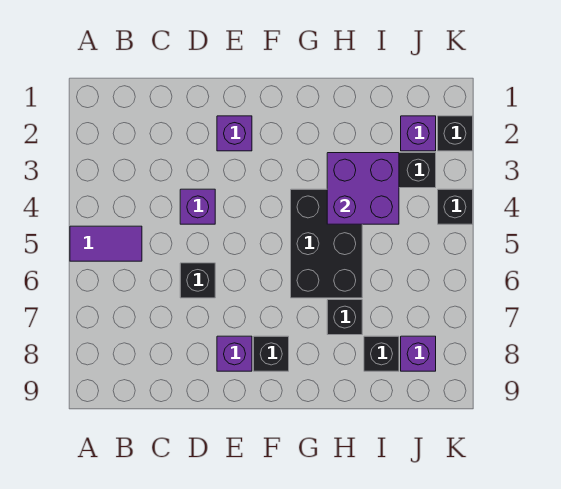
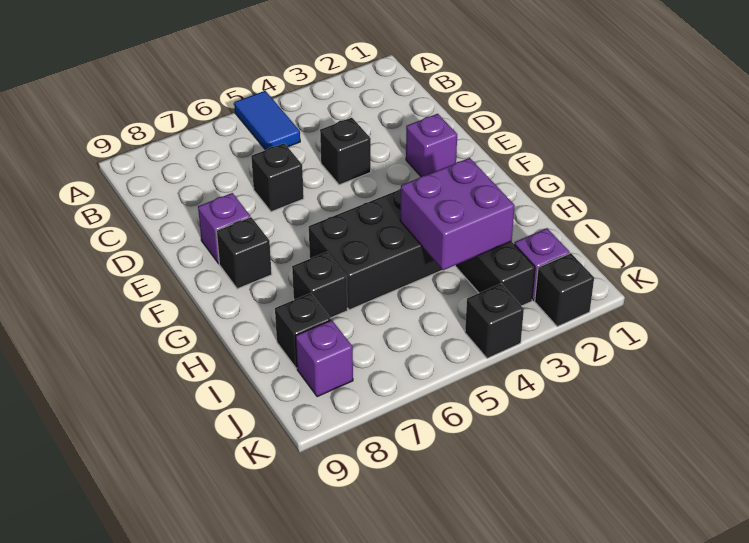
purple tile A5:B5 level 1 -> blue tile A5:B5 level 1
purple brick D4 level 1 -> black brick D4 level 1

